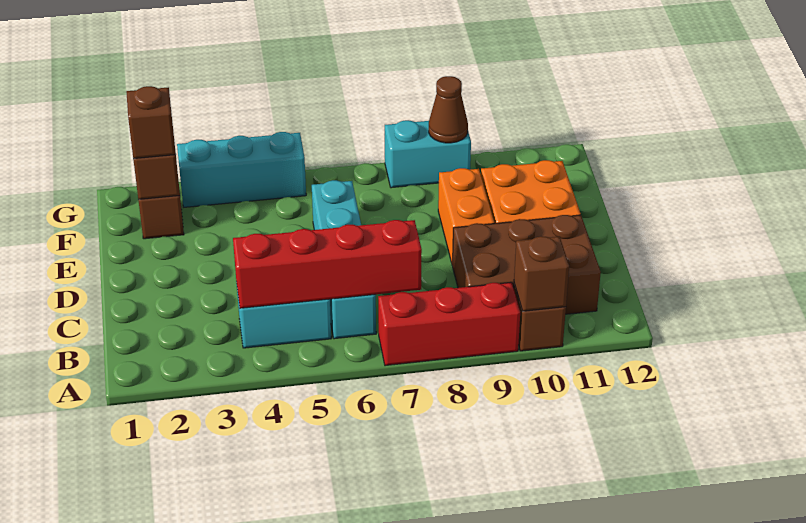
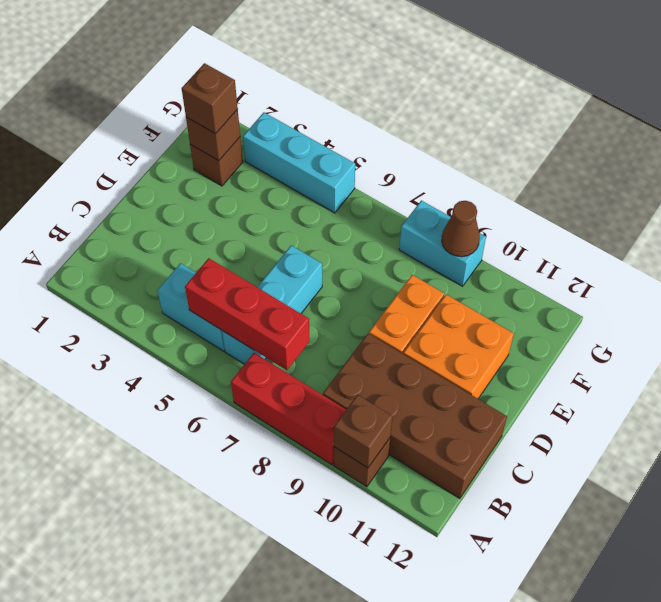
red brick B4:B7 level 2 -> red brick B5:B7 level 2
cyan brick B6:E6 level 1 -> cyan brick B6:D6 level 1
brown brick B9:C11 level 1 -> brown brick B9:C12 level 1

